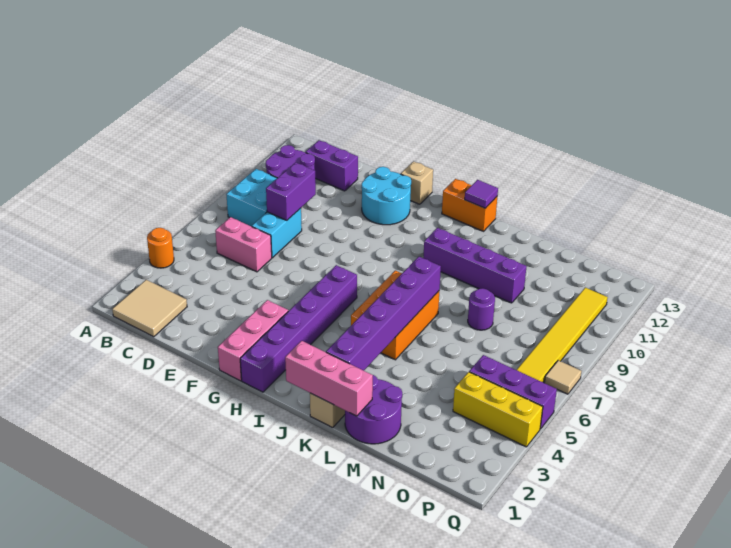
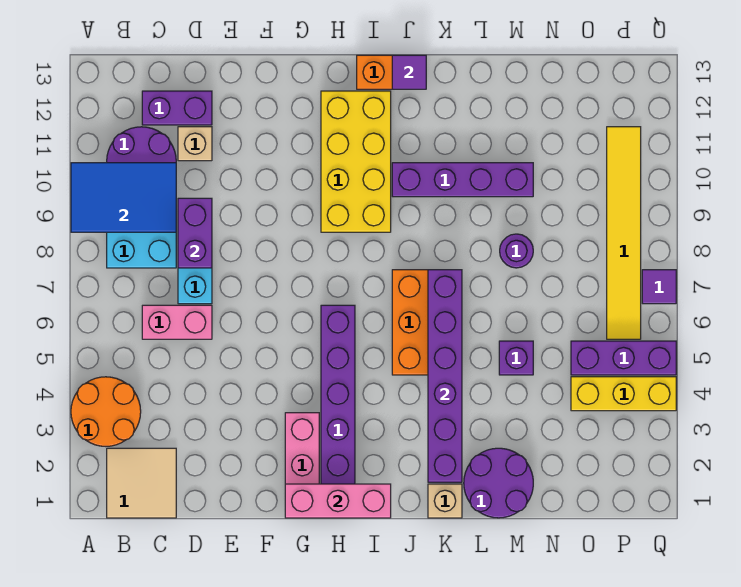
orange round brick A4 level 1 -> orange round brick A3:B4 level 1
none -> blue tile A9:C10 level 2
cyan round brick F11:G12 level 1 -> none
tan brick G13 level 1 -> tan brick D11 level 1
none -> yellow brick H9:I12 level 1
pink brick J1:L1 level 2 -> pink brick G1:I1 level 2
none -> purple brick M5 level 1
tan tile Q7 level 1 -> purple tile Q7 level 1

